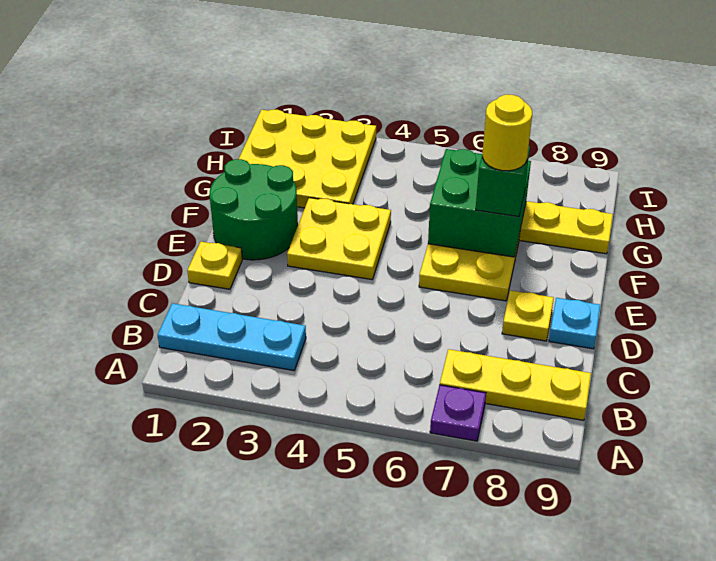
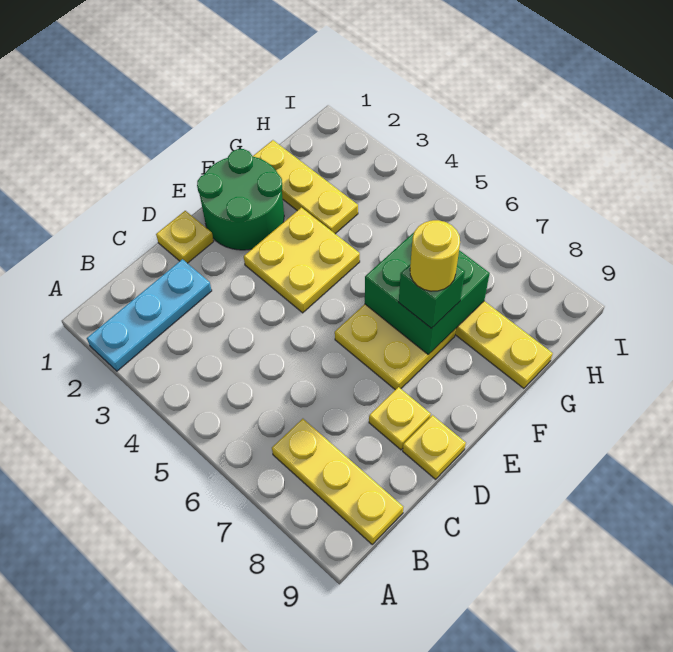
purple plate A7 level 1 -> none
cyan plate B1:B3 level 1 -> cyan plate A2:C2 level 1
cyan plate D9 level 1 -> yellow plate D9 level 1
yellow plate G1:I3 level 1 -> yellow plate G1:G3 level 1

